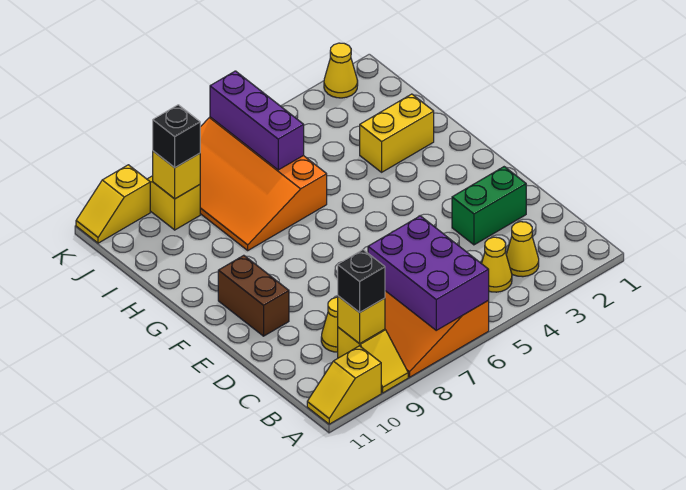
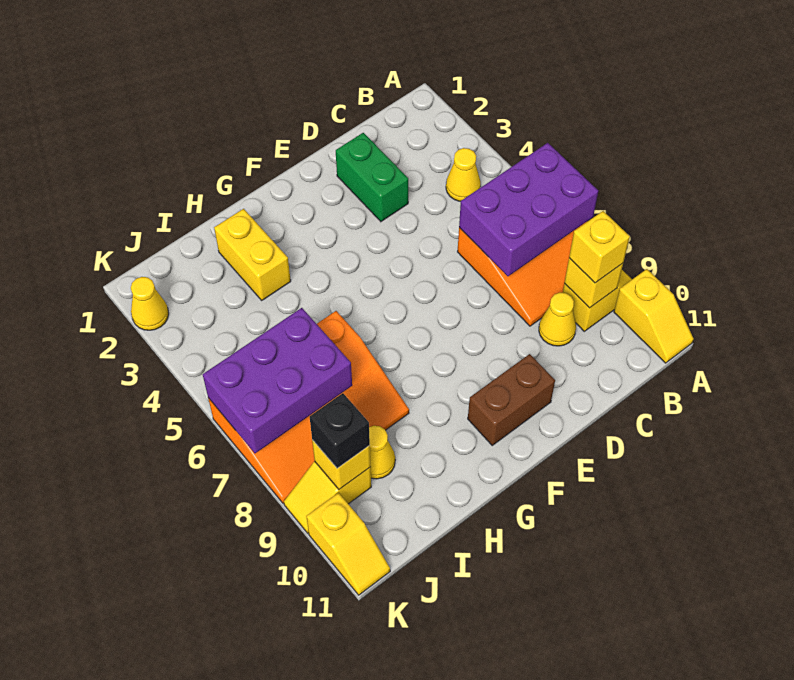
yellow cone B3 level 1 -> yellow cone I9 level 1
black brick B9 level 3 -> yellow brick B9 level 3
purple brick I6:K6 level 2 -> purple brick I6:K7 level 2

